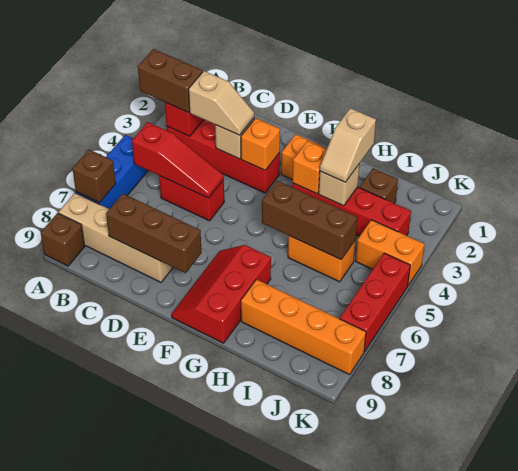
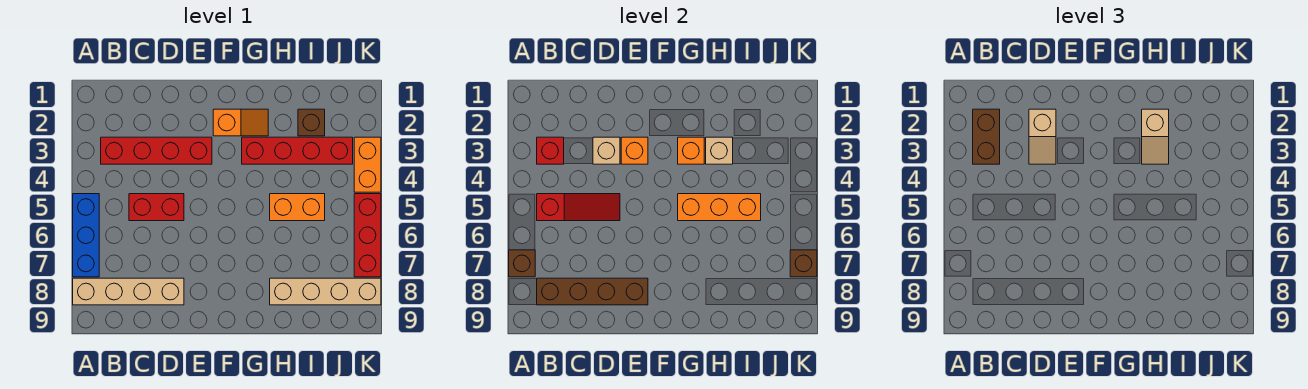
brown brick A3:B3 level 3 -> brown brick B2:B3 level 3
brown brick A9 level 1 -> brown brick K7 level 2
tan slope C3:D3 level 3 top C -> tan slope D2:D3 level 3 top 2
brown brick C8:E8 level 2 -> brown brick B8:E8 level 2
red slope F7:G9 level 1 top G -> none
brown brick G5:I5 level 2 -> orange brick G5:I5 level 2
orange brick H8:K8 level 1 -> tan brick H8:K8 level 1
orange brick J4:K4 level 1 -> orange brick K3:K4 level 1

